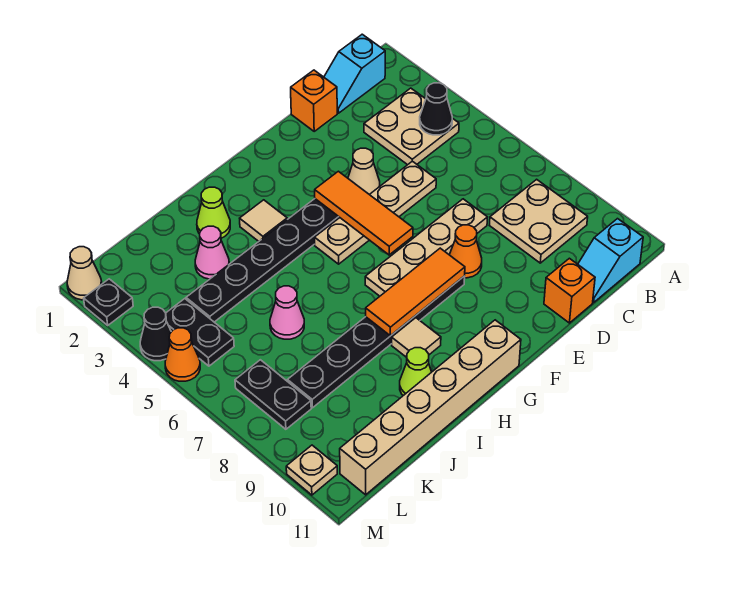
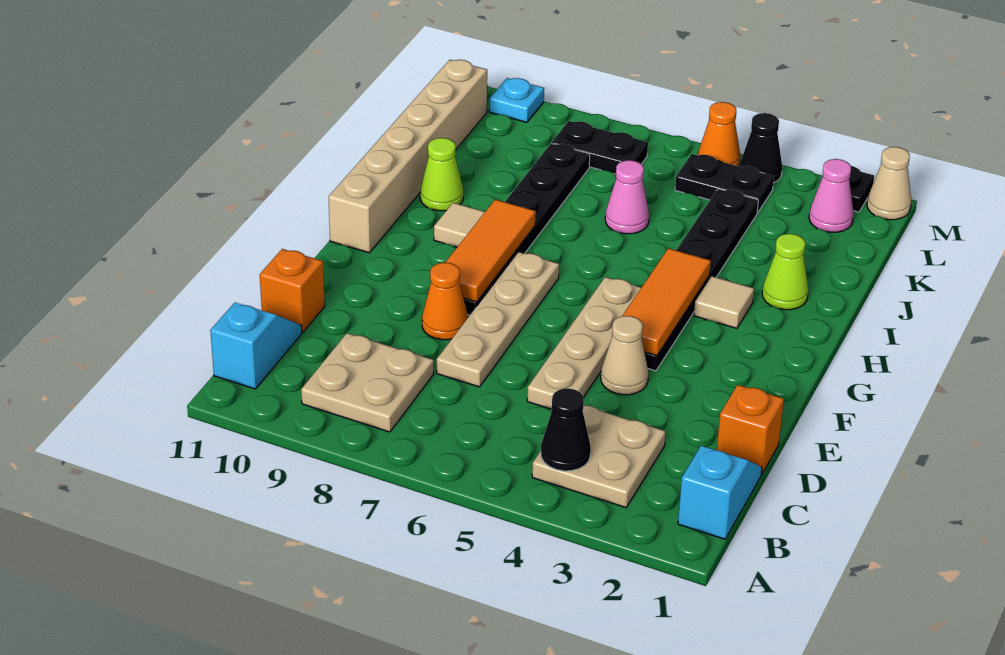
orange tile F4:F6 level 2 -> orange tile F4:H4 level 2
pink cone J3 level 1 -> pink cone L2 level 1
tan plate M10 level 1 -> cyan plate M10 level 1

